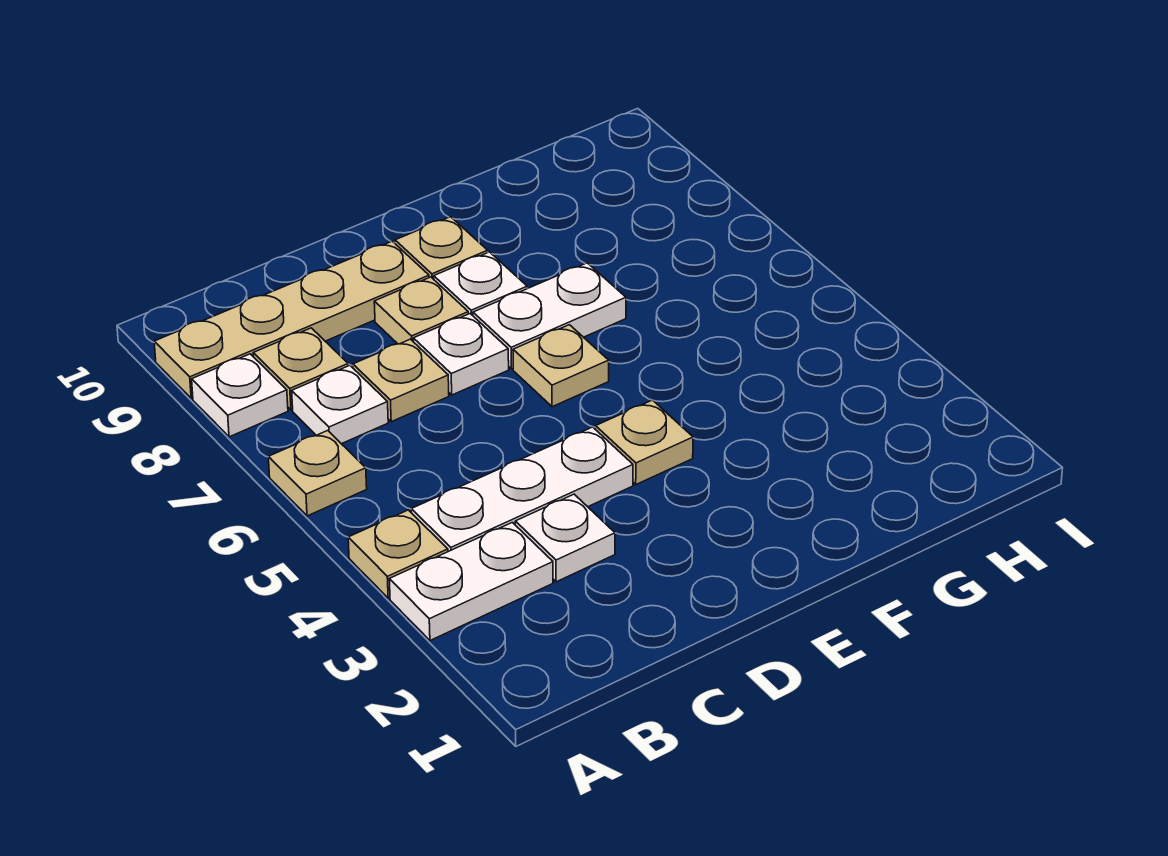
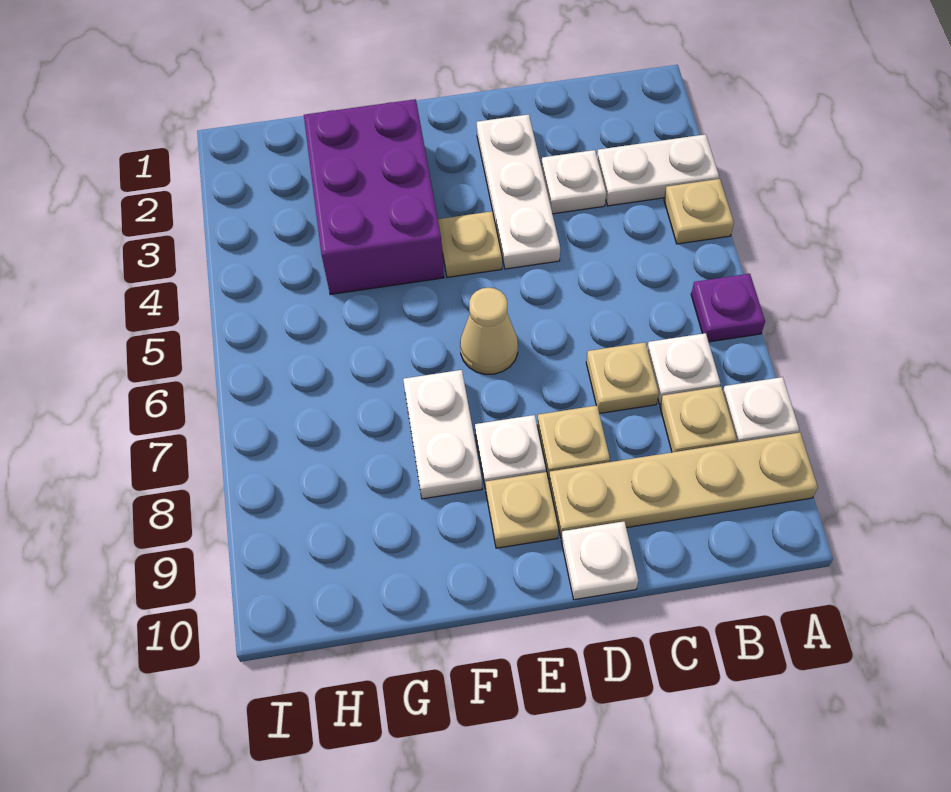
tan plate A6 level 1 -> purple plate A6 level 1
white plate B4:D4 level 1 -> white plate D2:D4 level 1
white plate D7 level 1 -> white plate D10 level 1
tan plate E6 level 1 -> tan cone E6 level 1
white plate E7:F7 level 1 -> white plate F7:F8 level 1
none -> purple brick F2:G4 level 1

